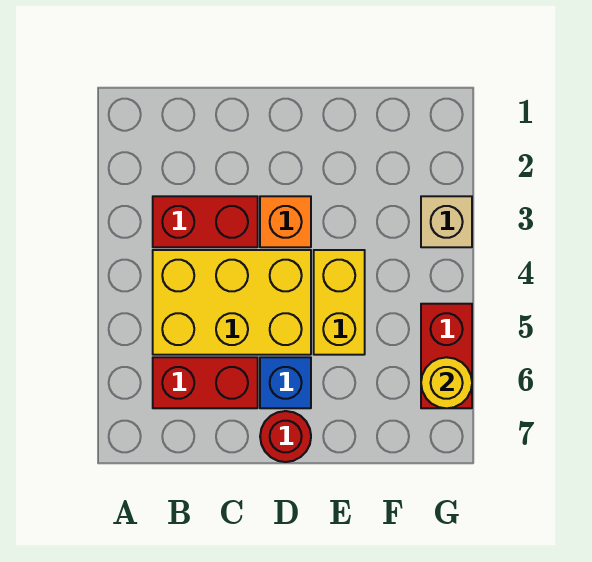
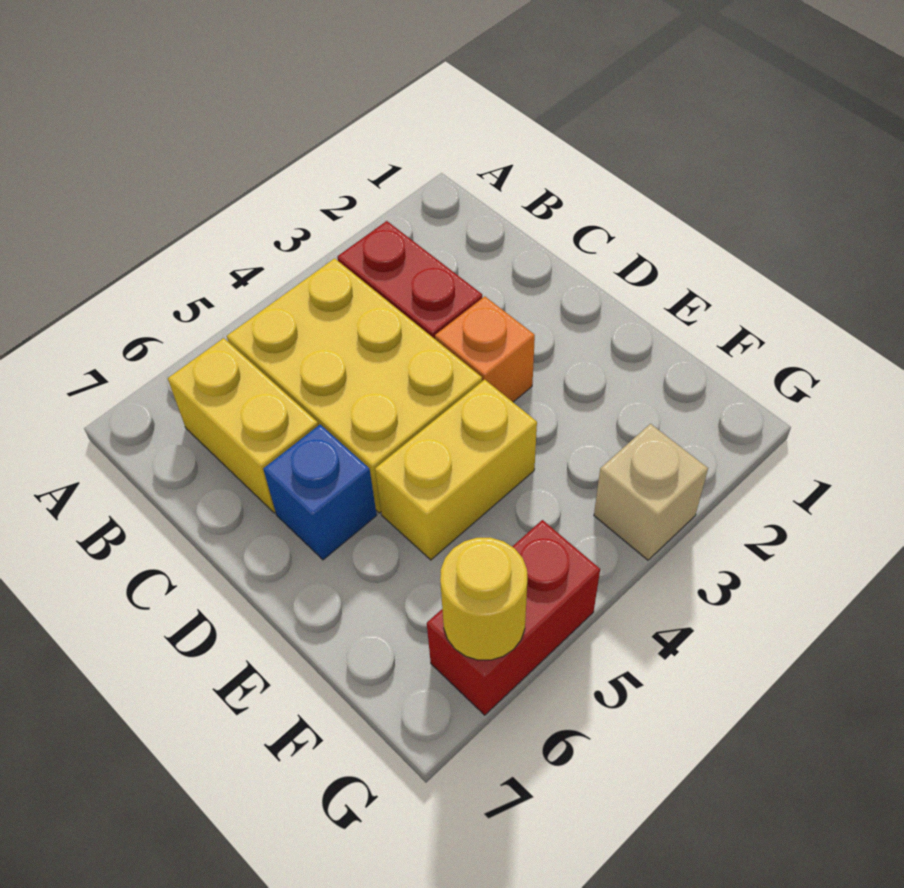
red brick B6:C6 level 1 -> yellow brick B6:C6 level 1
red round brick D7 level 1 -> none

